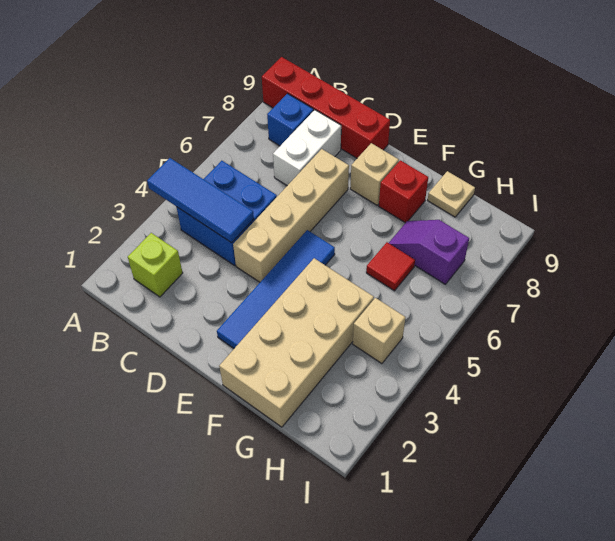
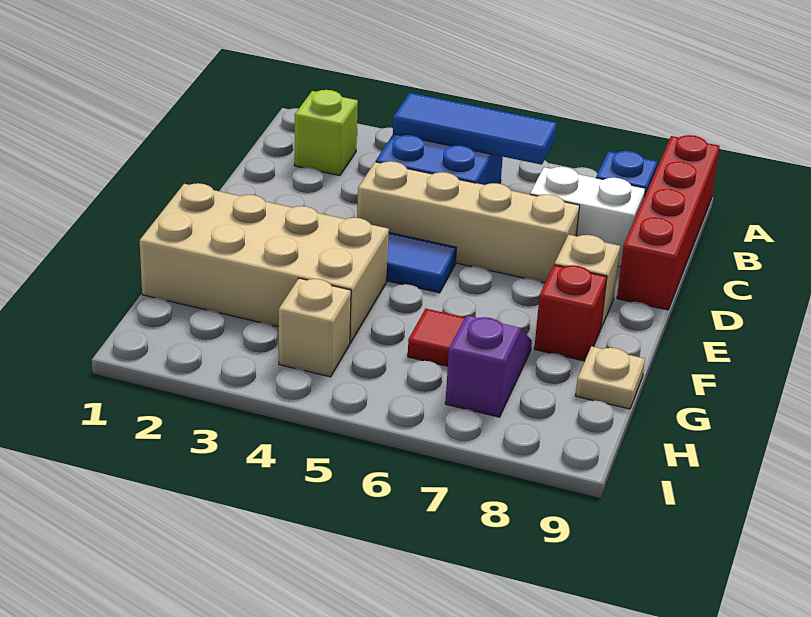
blue tile A4:C4 level 2 -> blue tile B4:B6 level 2

